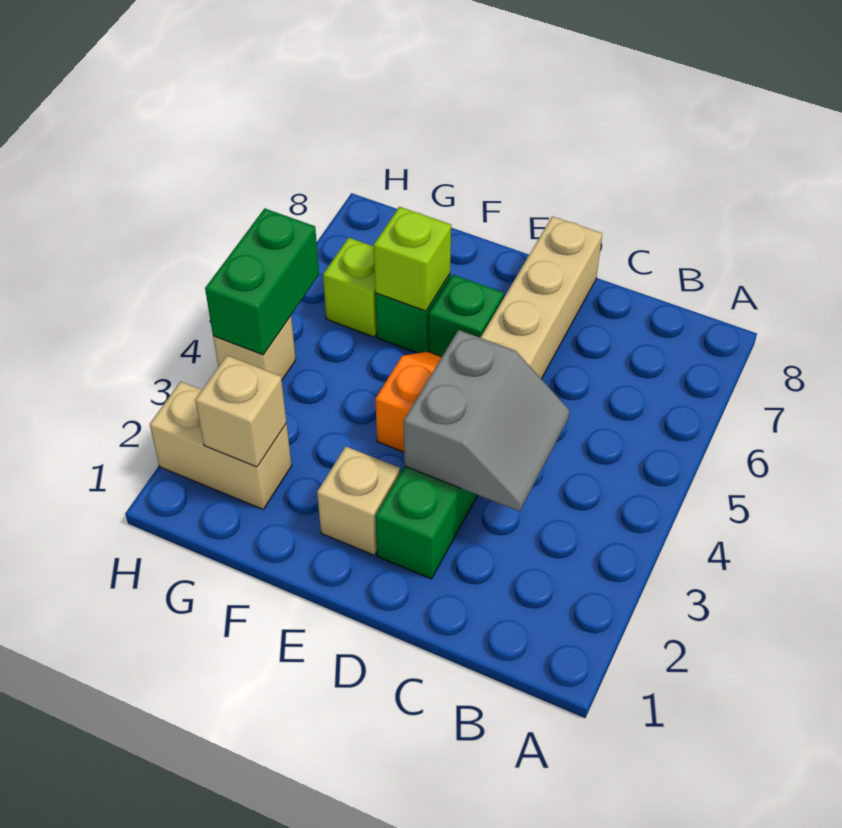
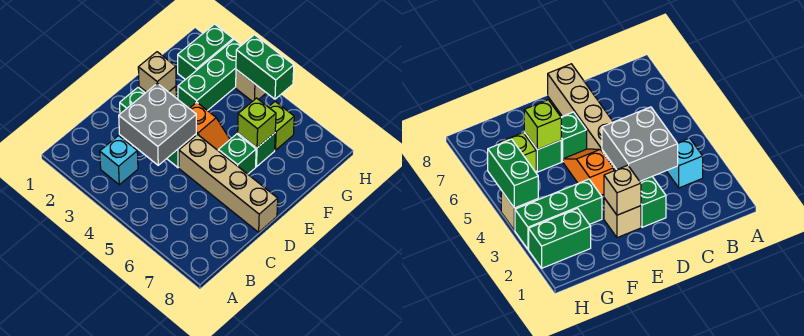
none -> cyan brick B3 level 1
grey slope C3:D4 level 2 top D -> grey brick C3:D4 level 2
none -> green brick F3:H3 level 1
tan brick G2:H2 level 1 -> green brick G2:H2 level 1
tan brick G2 level 2 -> tan brick E2 level 2

